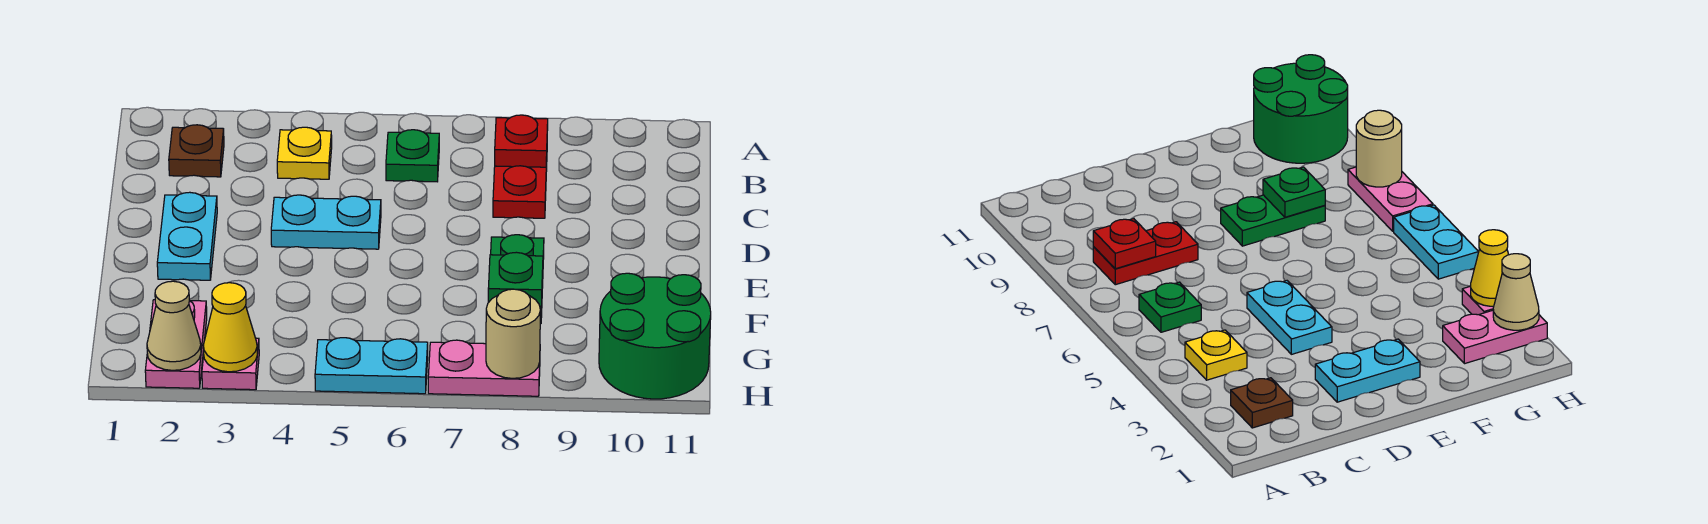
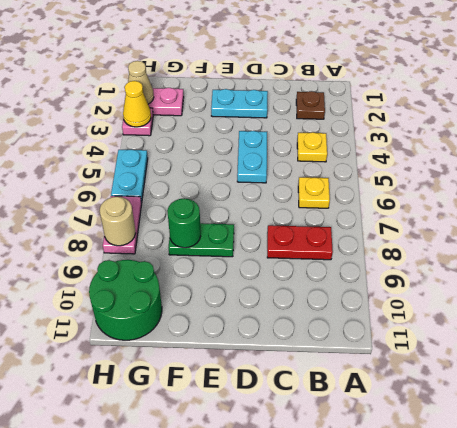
green plate B6 level 1 -> yellow plate B6 level 1
red plate B8 level 2 -> none
green plate F8 level 2 -> green round brick F8 level 2

